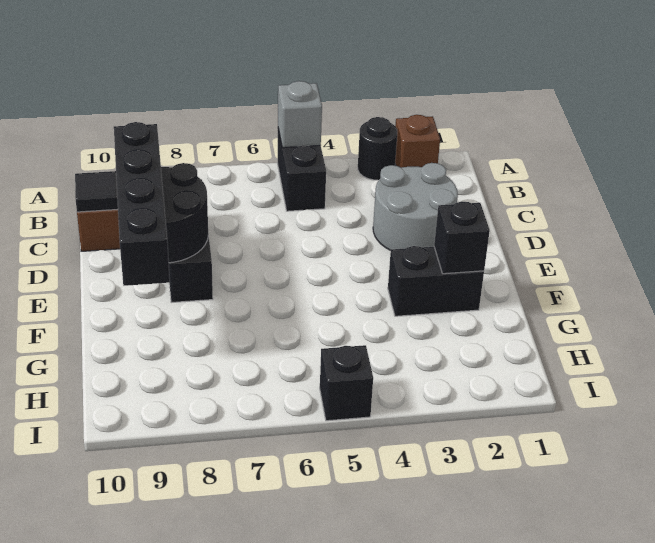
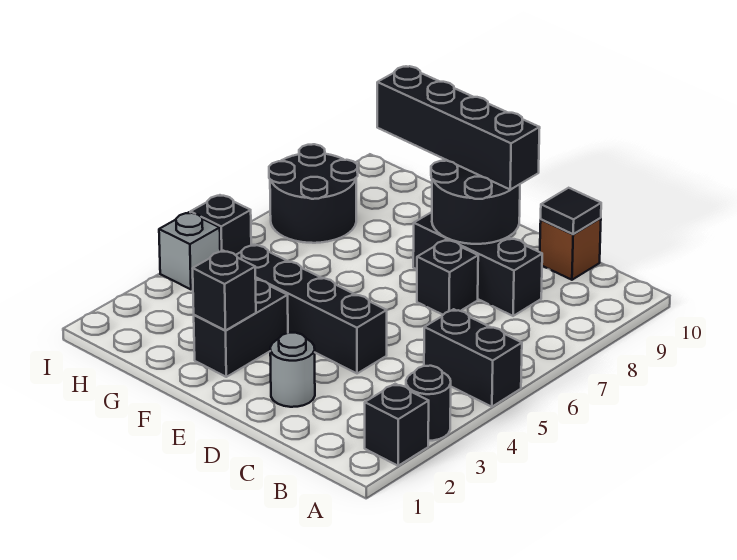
brown brick A2 level 1 -> black brick A2 level 1
grey brick A5 level 2 -> grey brick I4 level 1
grey round brick C2:D3 level 1 -> grey round brick D2 level 1
none -> black brick D4:G4 level 1
none -> black brick D7 level 1
none -> black round brick H7:I8 level 1

